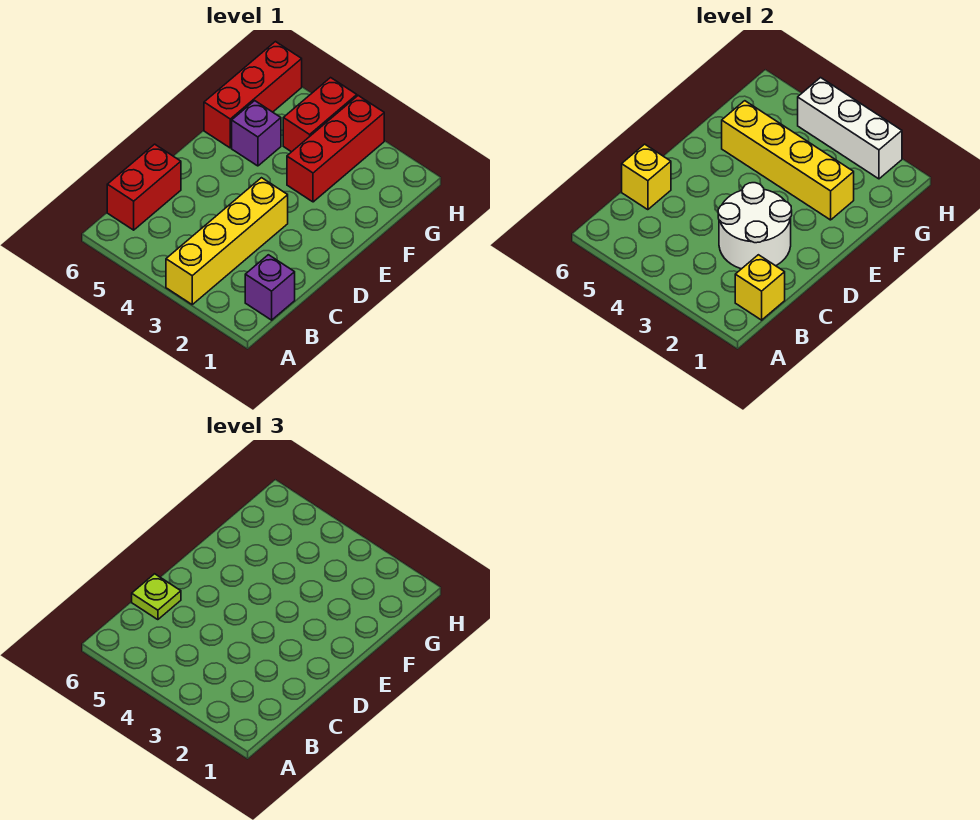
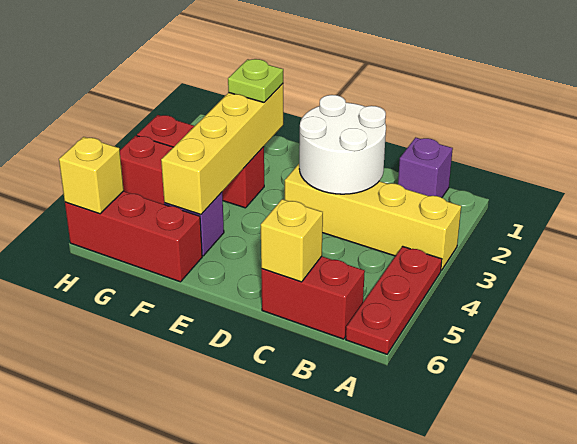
none -> red plate A4:A6 level 1
yellow brick B1 level 2 -> yellow brick H6 level 2
lime plate C6 level 3 -> lime plate F2 level 3
white brick H2:H4 level 2 -> none

